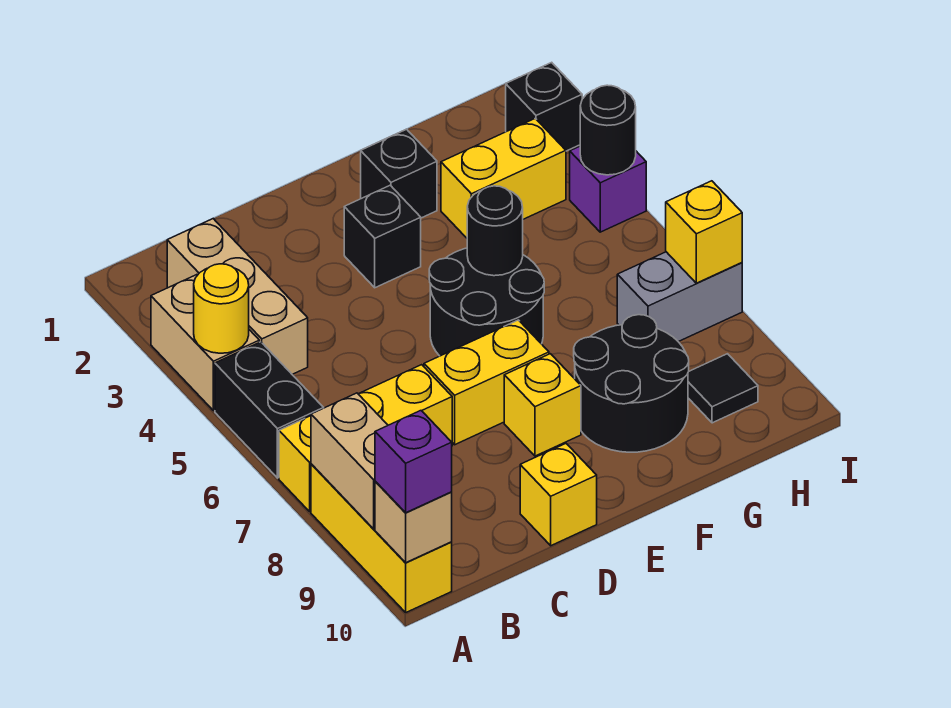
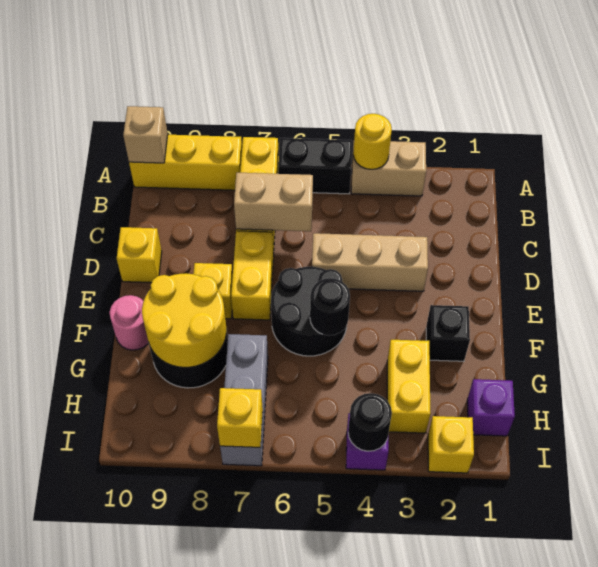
tan brick A8:A9 level 2 -> tan brick C6:C7 level 2
purple brick A10 level 3 -> purple brick H1 level 1
tan brick B2:B4 level 1 -> tan brick D3:D5 level 1
black brick E3 level 1 -> none
none -> yellow round brick F8:G9 level 2
none -> pink round brick F10 level 1
grey brick H7:I7 level 1 -> grey brick G7:I7 level 1
black tile H9 level 1 -> none
black brick I2 level 1 -> yellow brick I2 level 1

